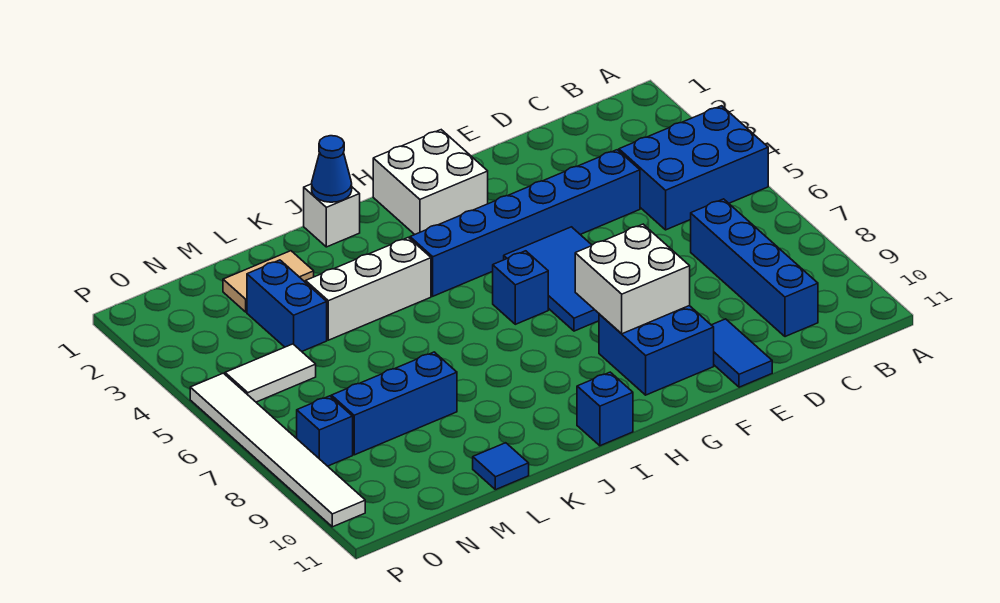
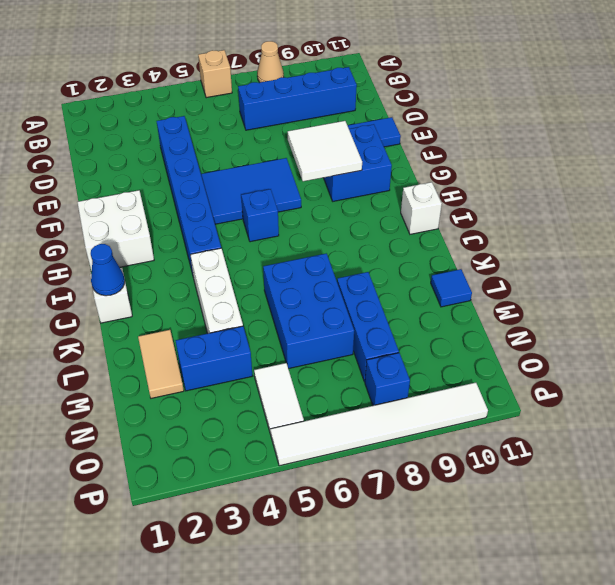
blue brick A4:C5 level 1 -> blue brick K6:M7 level 1
none -> tan brick A6 level 1
none -> tan cone A8 level 1
white brick F8:G9 level 2 -> white tile F8:G9 level 2
blue brick I11 level 1 -> white brick I11 level 1

